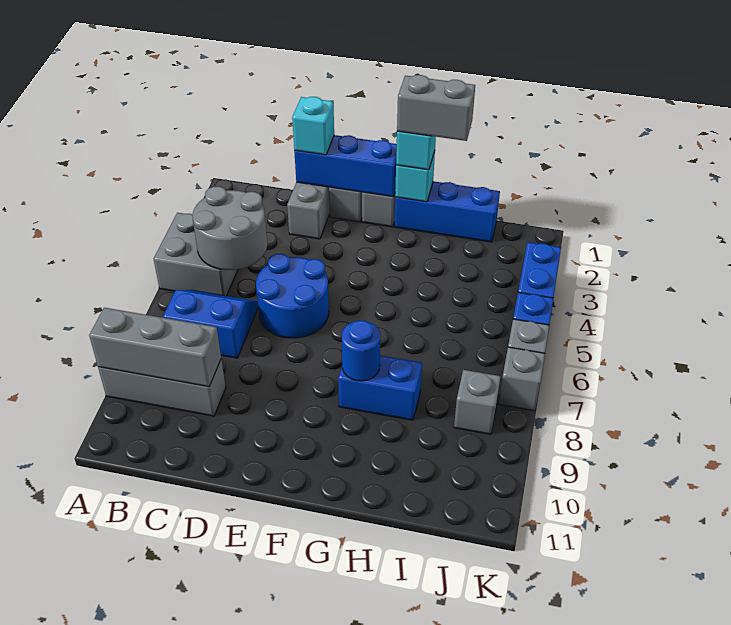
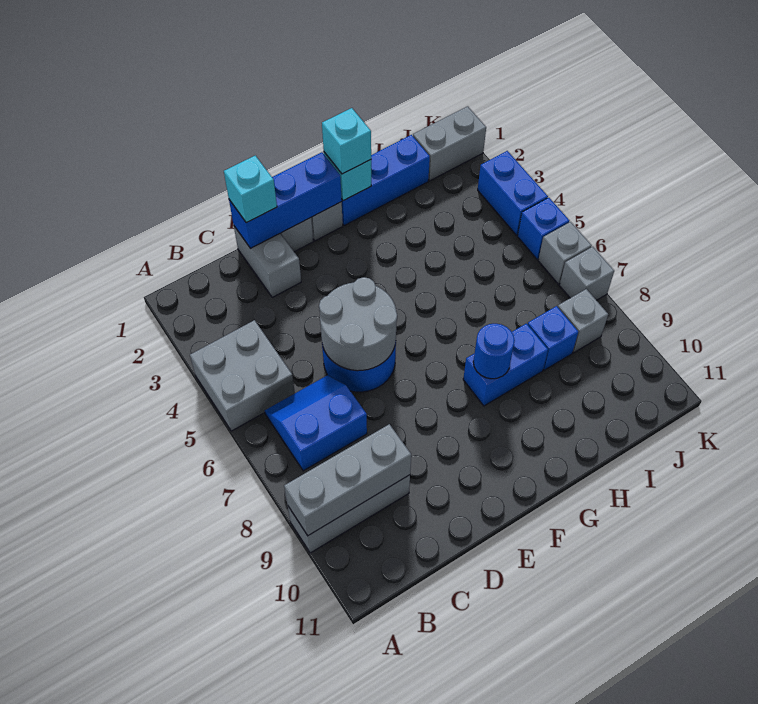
grey round brick B4:C5 level 2 -> grey round brick D5:E6 level 2
grey brick G1:H1 level 4 -> grey brick J1:K1 level 1
none -> blue brick I8 level 1

